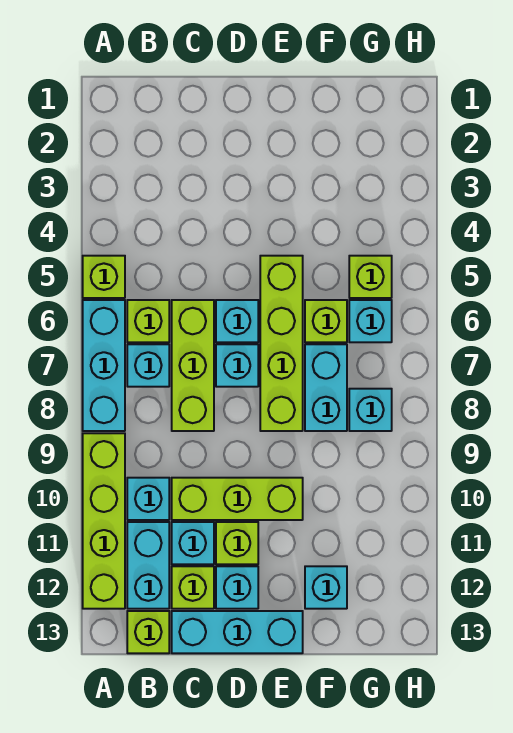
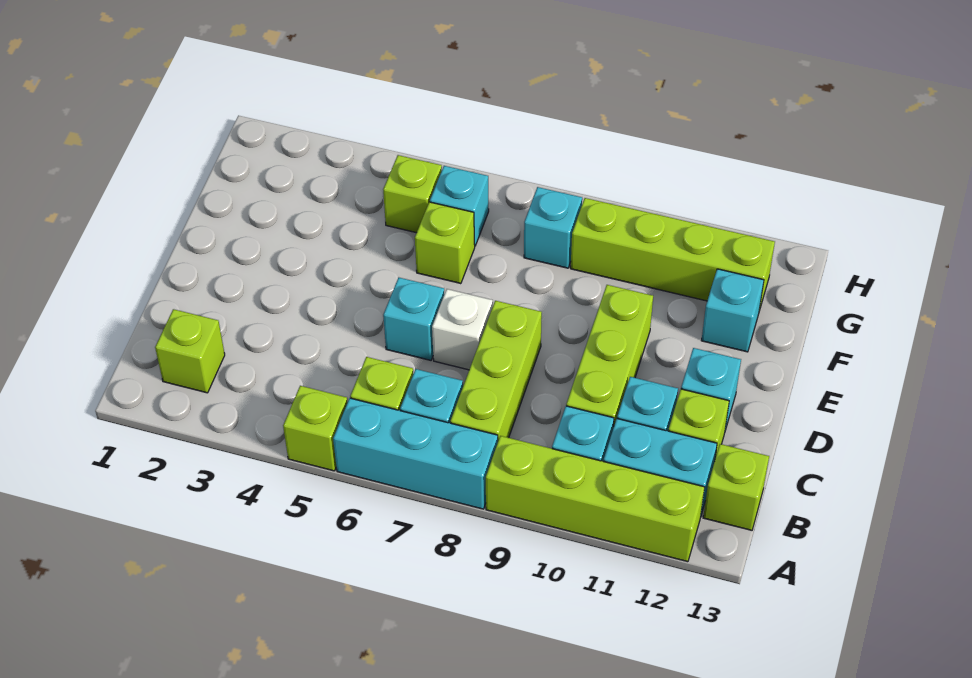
lime brick C6:C8 level 1 -> lime brick B8:D8 level 1
cyan brick C13:E13 level 1 -> none
cyan brick D7 level 1 -> white brick D7 level 1
lime brick D11 level 1 -> lime brick B2 level 1
lime brick E5:E8 level 1 -> lime brick G9:G12 level 1
cyan brick F7:F8 level 1 -> none

